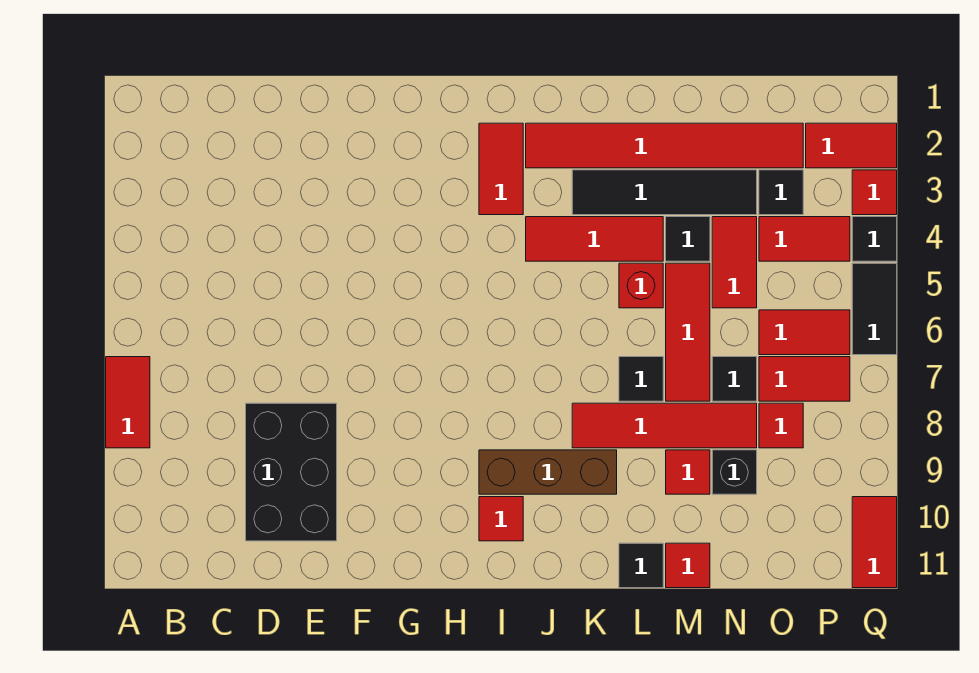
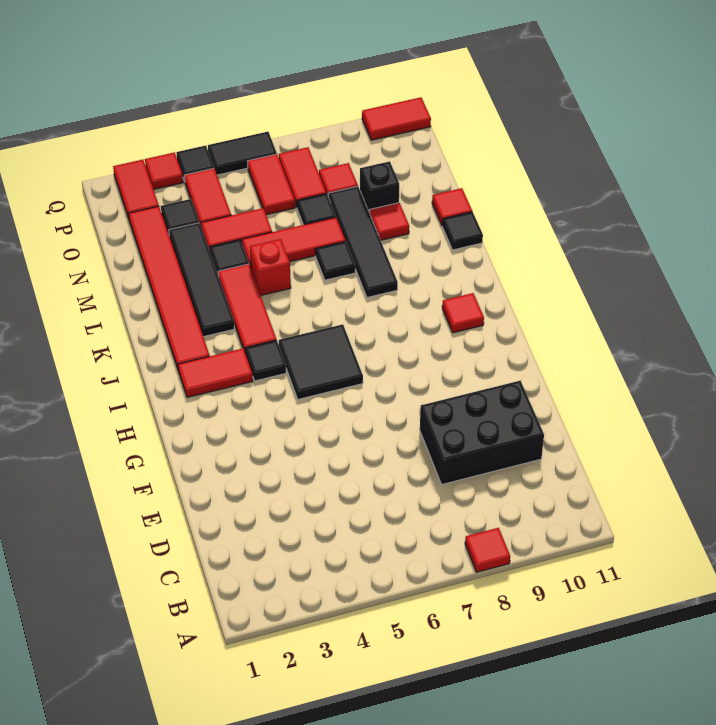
red tile A7:A8 level 1 -> red tile A8 level 1
none -> black tile H5:I6 level 1
none -> black tile I4 level 1
brown brick I9:K9 level 1 -> none
red tile K8:N8 level 1 -> black tile K8:N8 level 1

